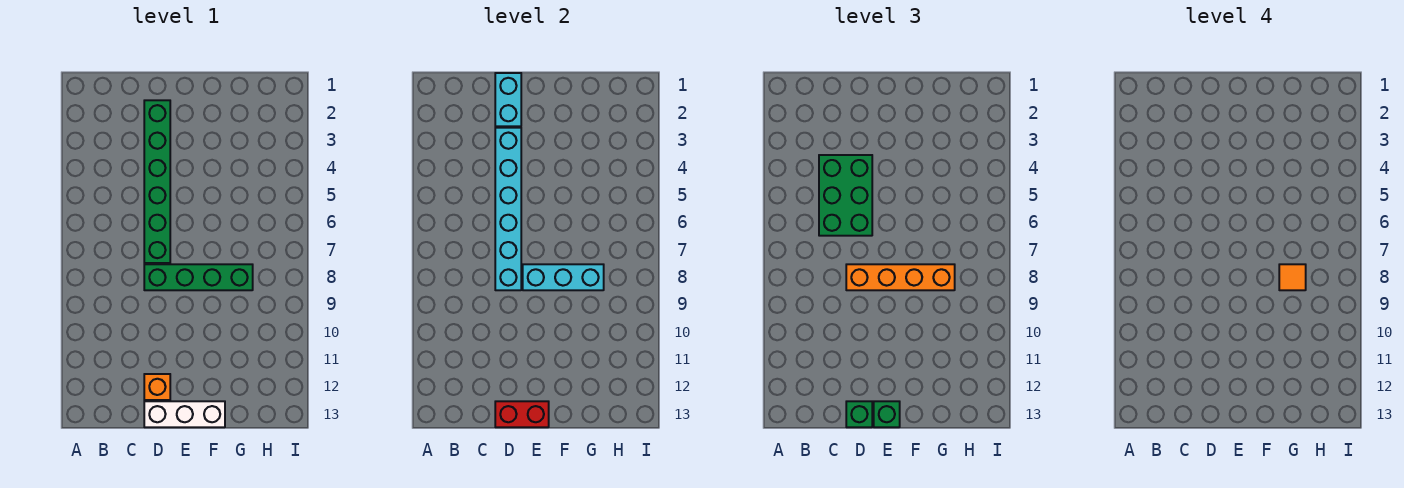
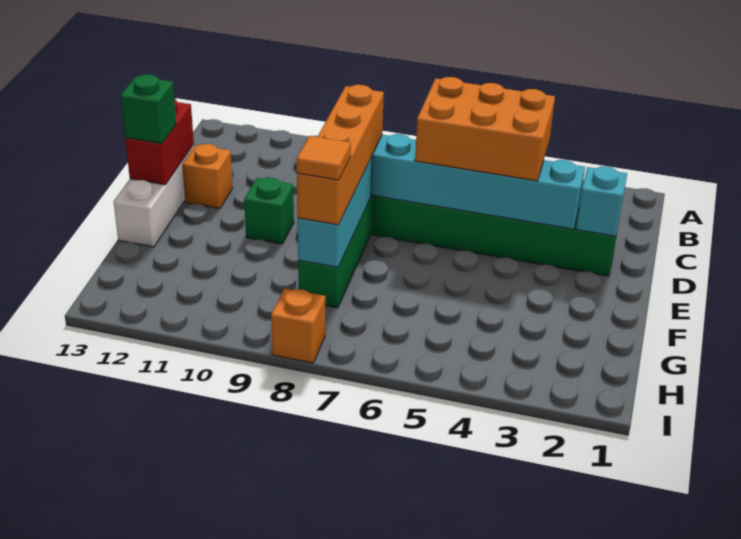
green brick C4:D6 level 3 -> orange brick C4:D6 level 3
cyan brick D1:D2 level 2 -> cyan brick D2 level 2
green brick D13 level 3 -> green brick E10 level 1
none -> orange brick I8 level 1

